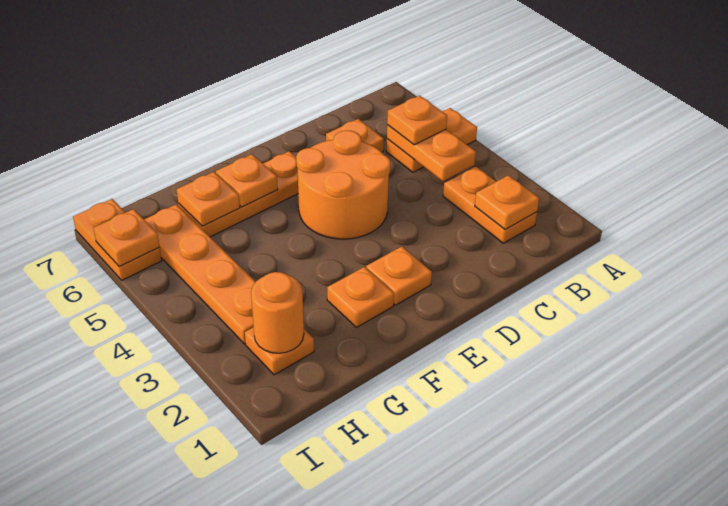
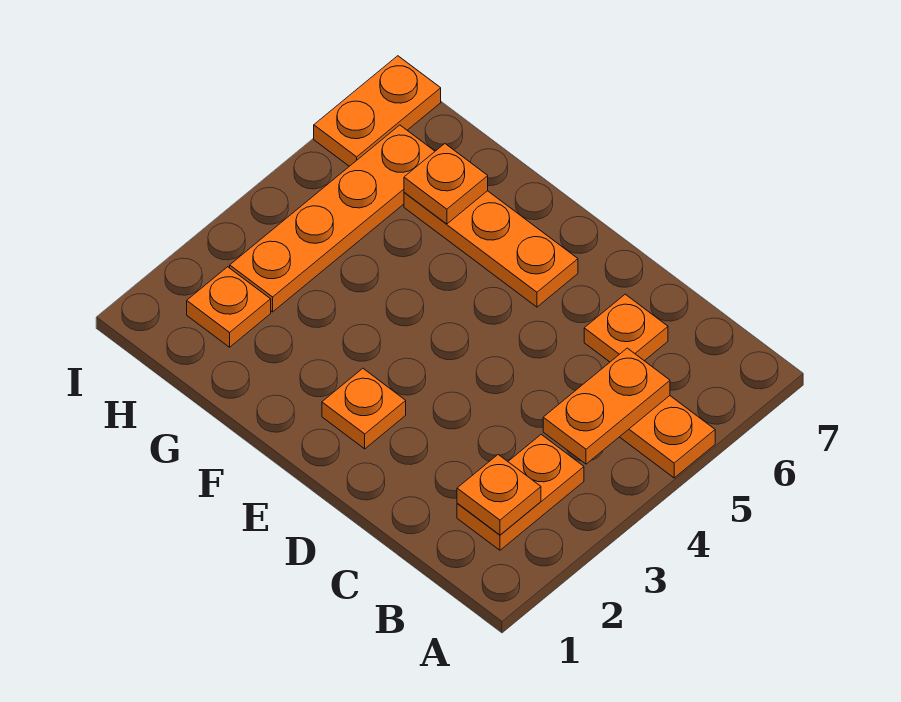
orange plate B5 level 3 -> none
orange round brick D4:E5 level 1 -> none
orange plate F2 level 1 -> none
orange plate F6 level 2 -> none
orange round brick H2 level 2 -> none
orange plate I6 level 2 -> none

